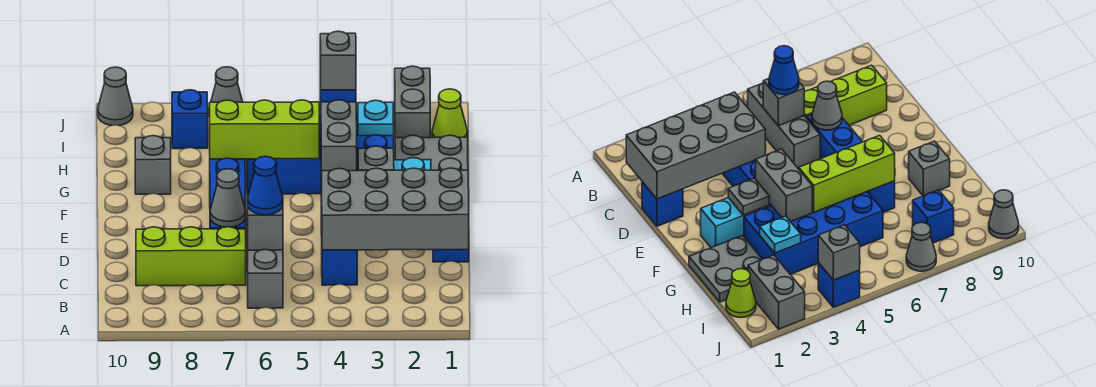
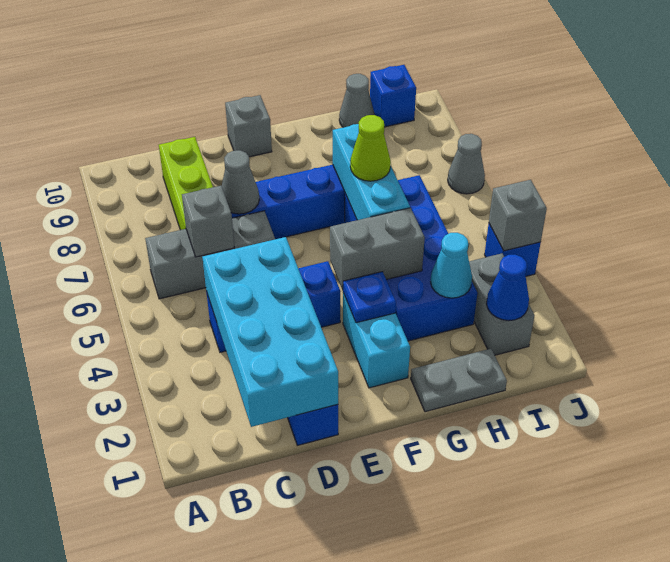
grey brick C1:D4 level 2 -> cyan brick C1:D4 level 2
blue cone C6 level 3 -> blue cone I2 level 2
grey plate F3 level 2 -> blue plate F3 level 2
grey plate G1:H2 level 1 -> grey plate G1:H1 level 1
lime brick G5:G7 level 2 -> cyan brick G5:G7 level 2
grey brick G9 level 1 -> grey brick E10 level 1
cyan plate H3 level 2 -> cyan cone H3 level 2
lime cone I1 level 1 -> lime cone G6 level 3
grey brick I2:J2 level 1 -> grey brick I2:I3 level 1
blue brick I8 level 1 -> blue brick I10 level 1
grey cone J10 level 1 -> grey cone H10 level 1

